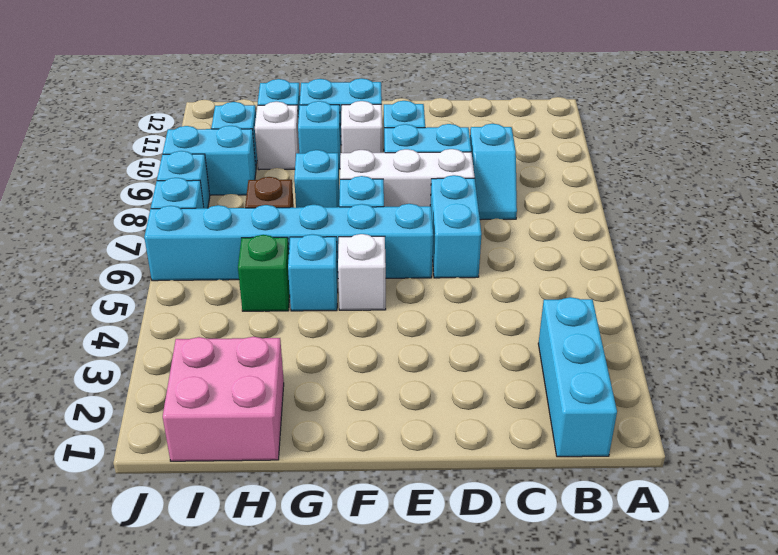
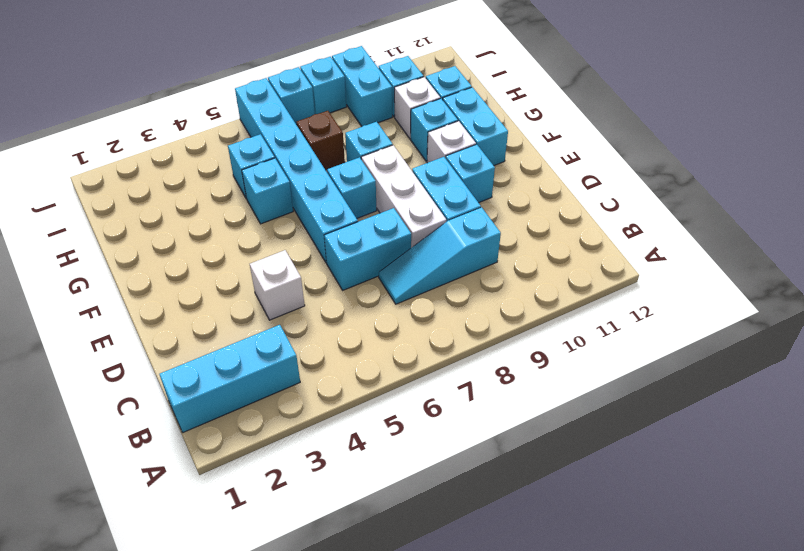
cyan slope C8:C9 level 1 top 9 -> cyan slope C7:C9 level 1 top 9
white brick F5 level 1 -> white brick D4 level 1
pink brick H1:I2 level 1 -> none
green brick H5 level 1 -> cyan brick H5 level 1

